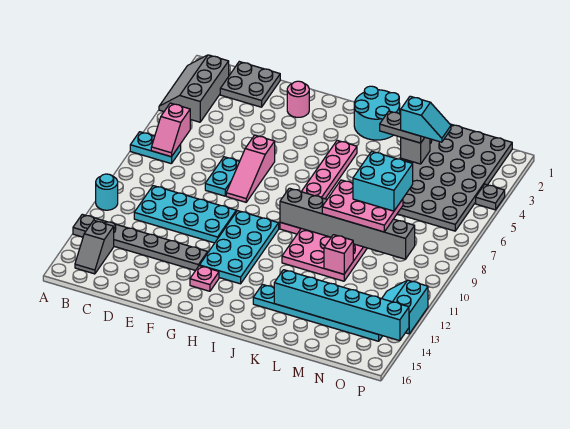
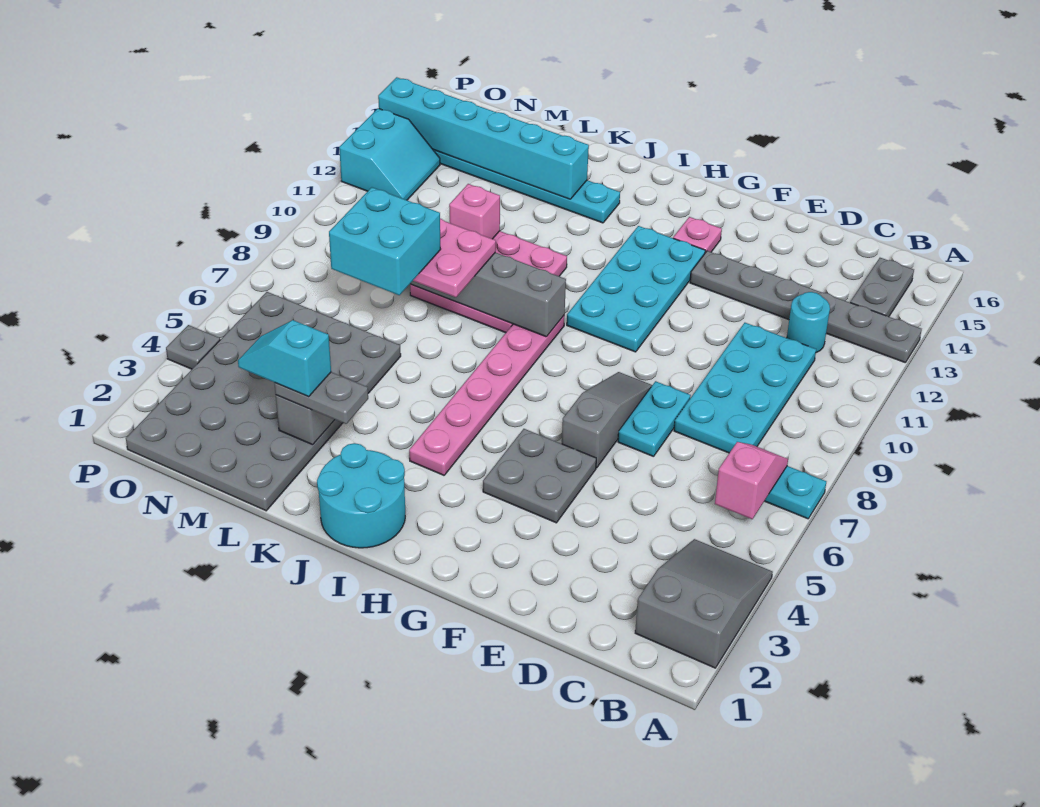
grey slope A2:B4 level 1 top B -> grey slope A2:B4 level 1 top 2
cyan round brick A11 level 1 -> cyan round brick C12 level 1
grey slope B14:B15 level 1 top 14 -> grey plate B14:B15 level 1
grey plate C1:D2 level 1 -> grey plate F4:G5 level 1
cyan plate C10:F11 level 1 -> cyan plate C8:D11 level 1
pink round brick F2 level 1 -> none
pink slope F6:F8 level 1 top 6 -> grey slope F6:F8 level 1 top 6

